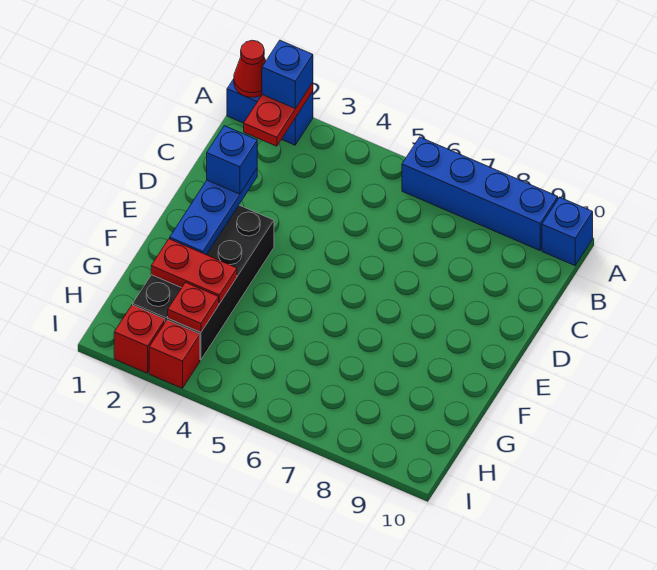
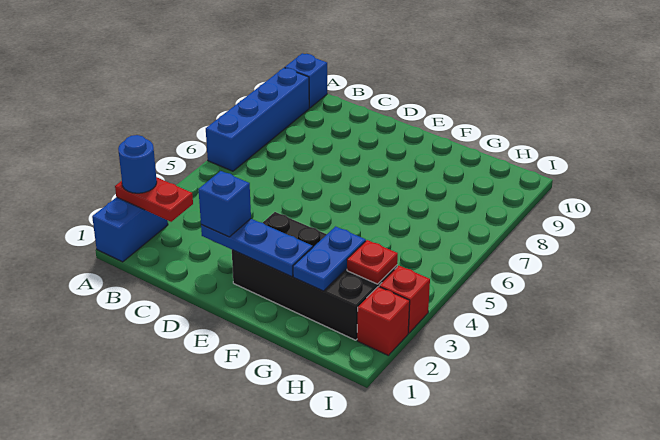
red cone A1 level 2 -> none
blue brick A2 level 3 -> blue round brick A2 level 3
red plate G2:G3 level 2 -> blue plate G2:G3 level 2

